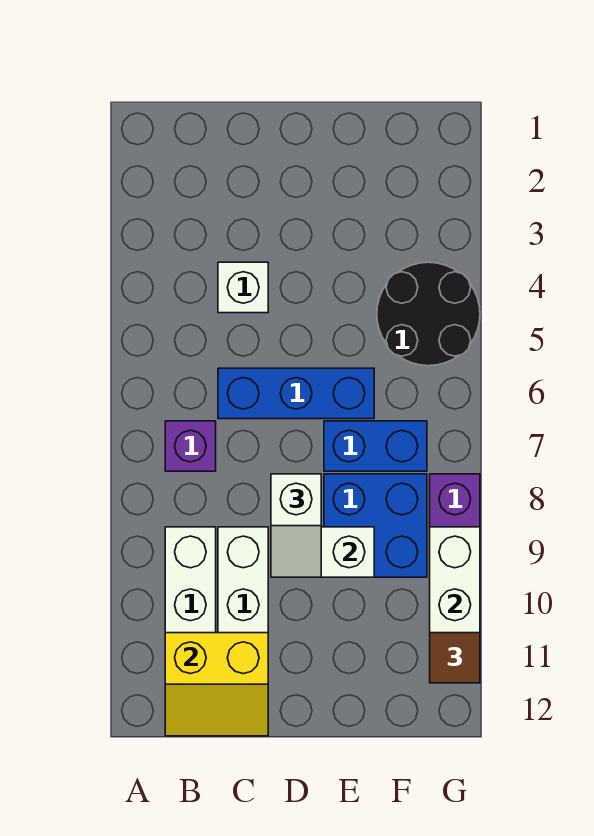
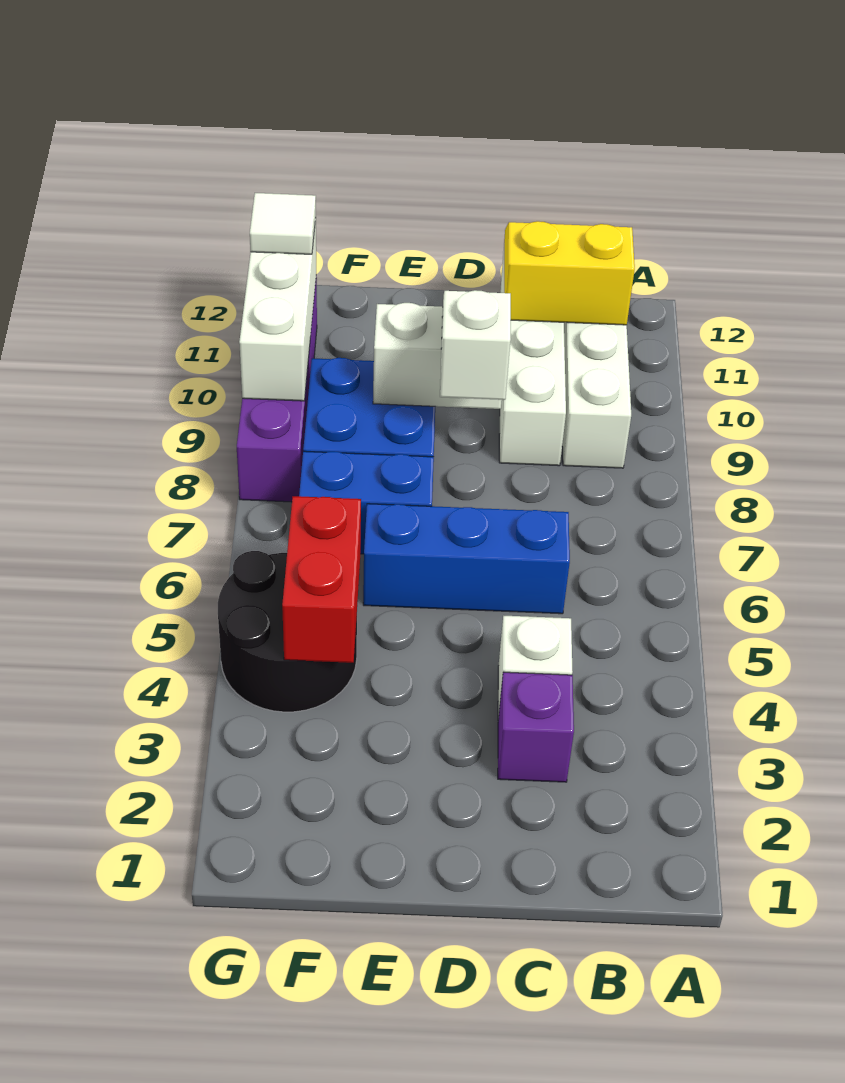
purple brick B7 level 1 -> purple brick C3 level 1
none -> red brick F4:F5 level 2
brown tile G11 level 3 -> white tile G11 level 3

